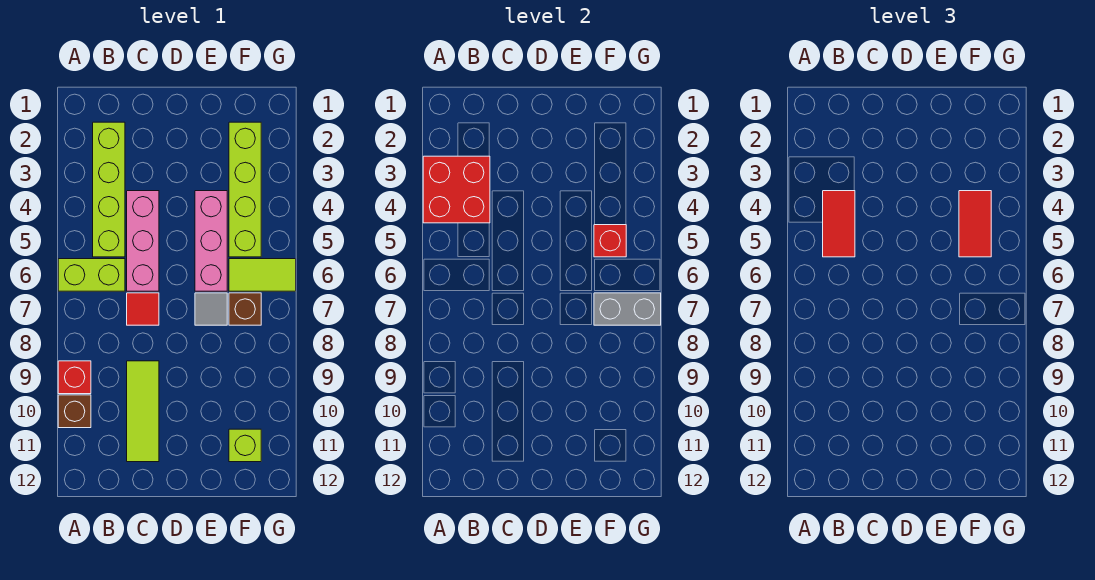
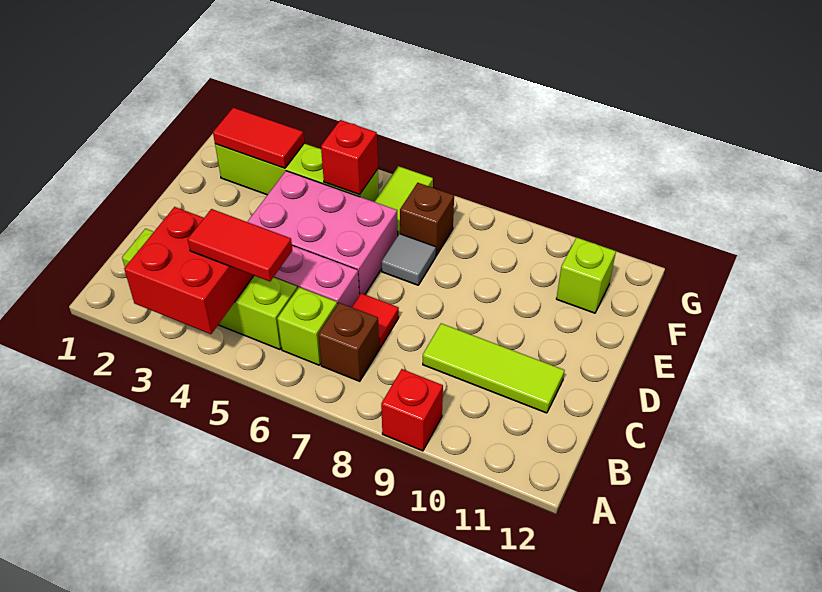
lime brick A6:B6 level 1 -> lime brick B6 level 1
brown brick A10 level 1 -> brown brick B7 level 1
pink brick E4:E6 level 1 -> pink brick D4:E6 level 1
red tile F4:F5 level 3 -> red tile F2:F3 level 2
grey brick F7:G7 level 2 -> none

